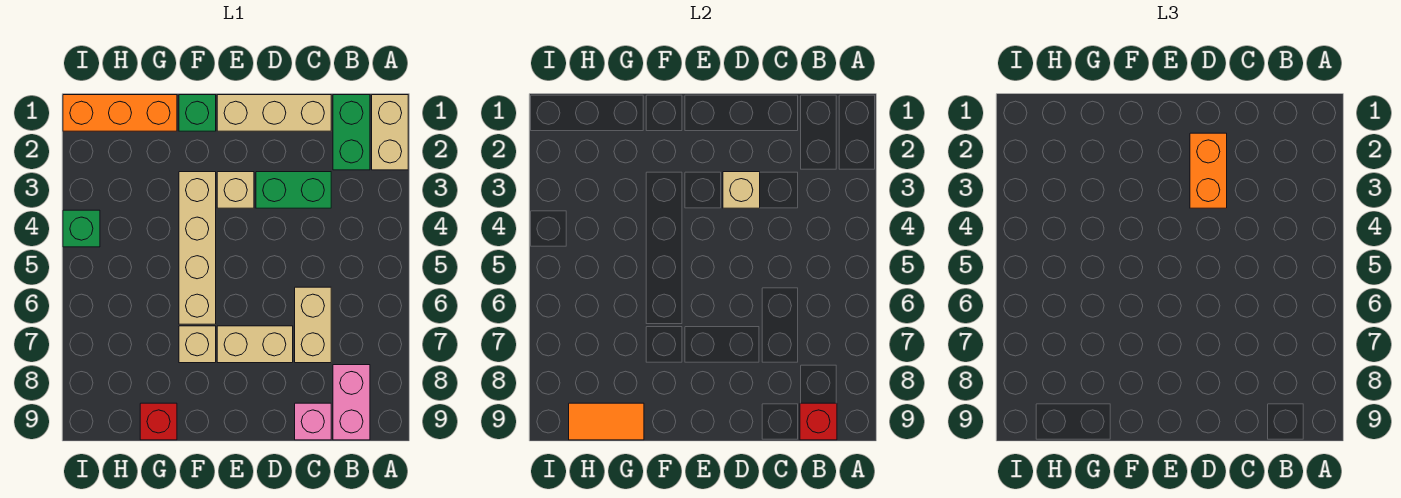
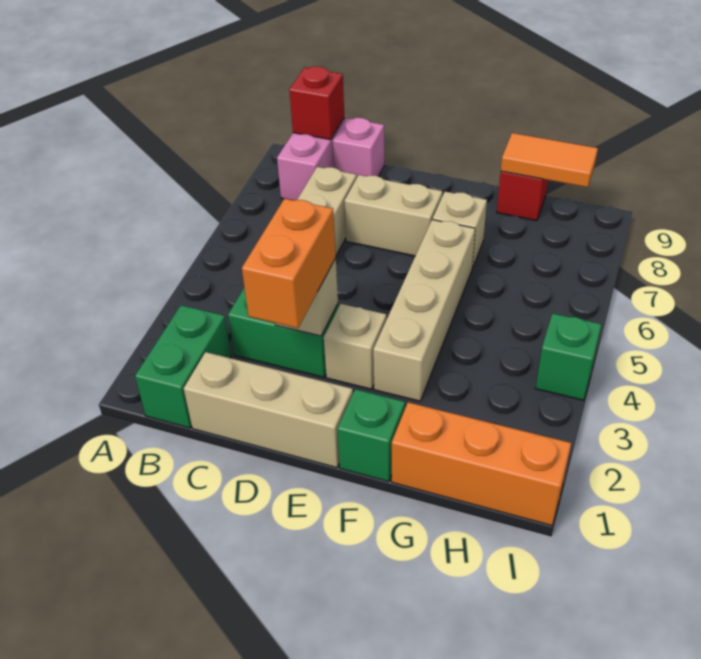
tan brick A1:A2 level 1 -> none

